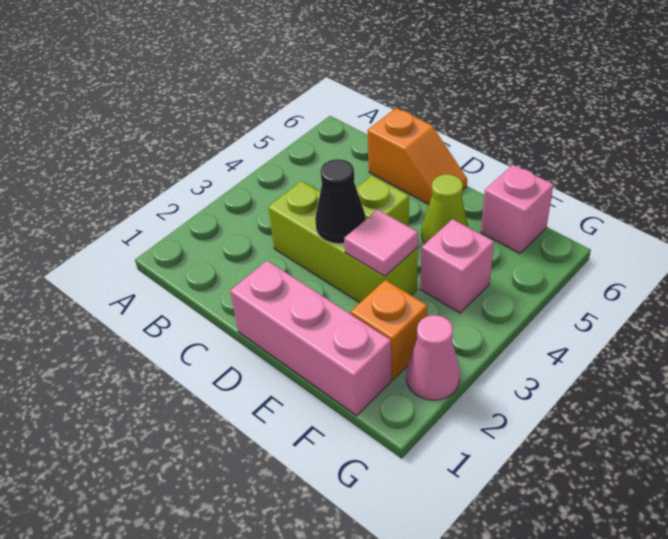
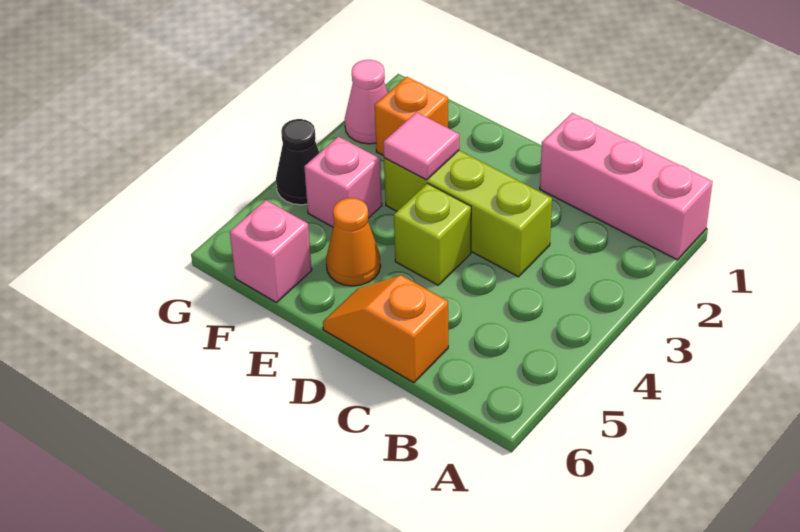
pink brick D1:F1 level 1 -> pink brick A1:C1 level 1
black cone D3 level 2 -> black cone G4 level 1
lime cone E5 level 1 -> orange cone E5 level 1

